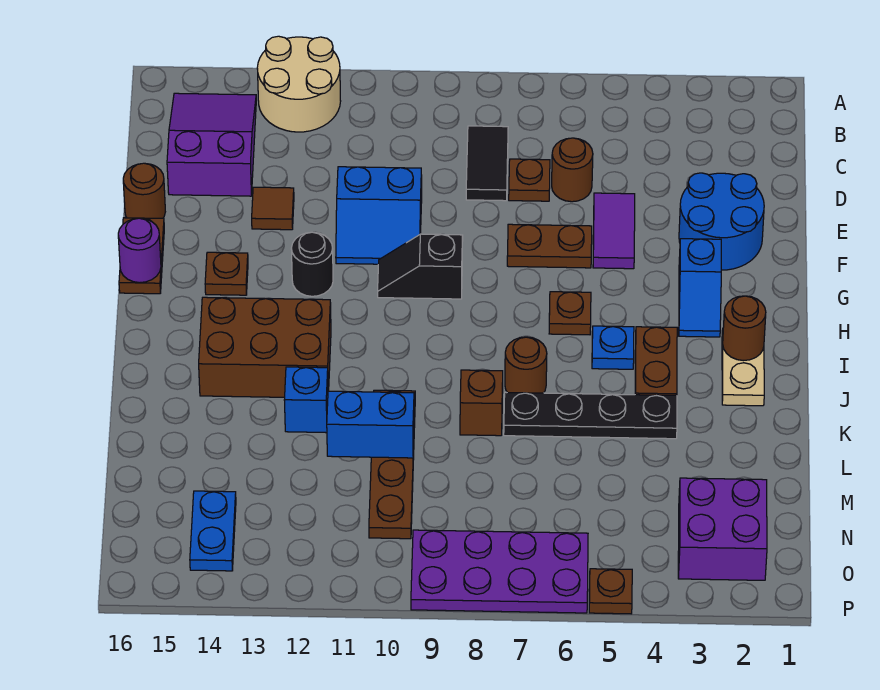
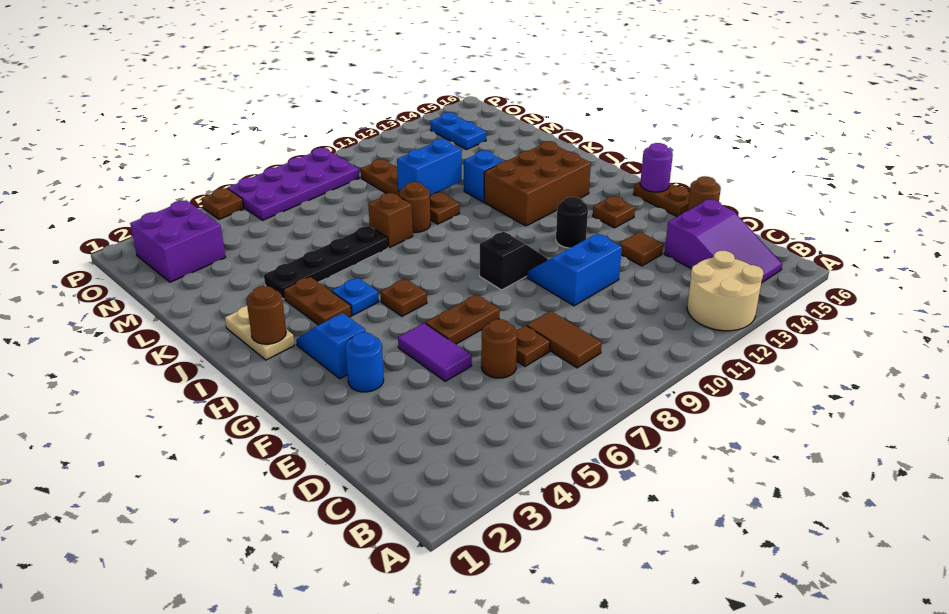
black tile C8:D8 level 1 -> brown tile C8:D8 level 1
blue round brick E2:F3 level 1 -> blue round brick F3 level 1
brown round brick J7 level 1 -> brown round brick K9 level 1

